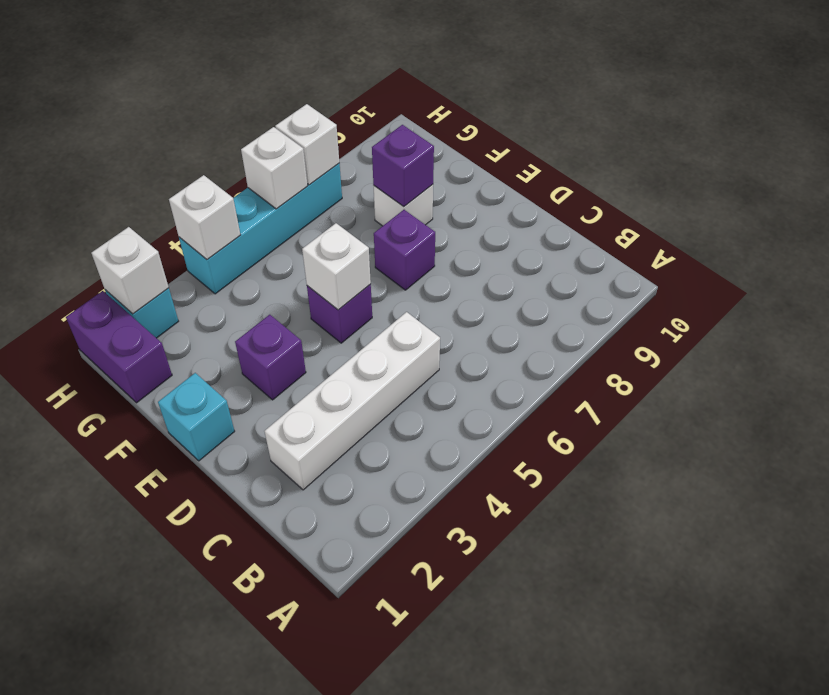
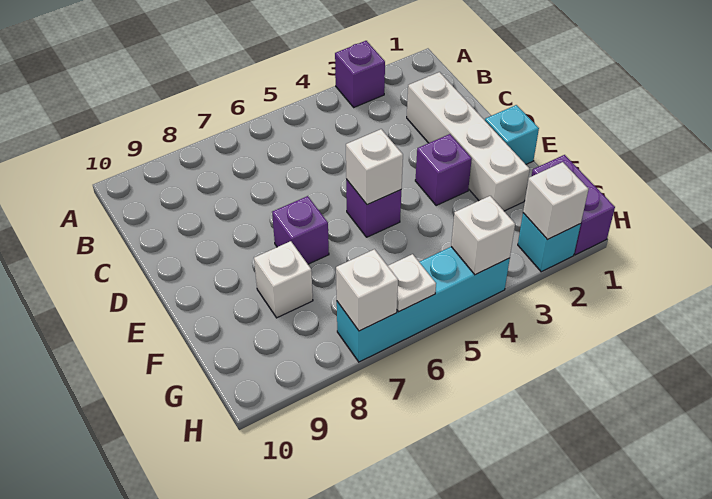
white brick C2:C5 level 1 -> white brick C2:F2 level 1
purple brick F8 level 2 -> purple brick A3 level 1
white brick H6 level 2 -> white plate H6 level 2

